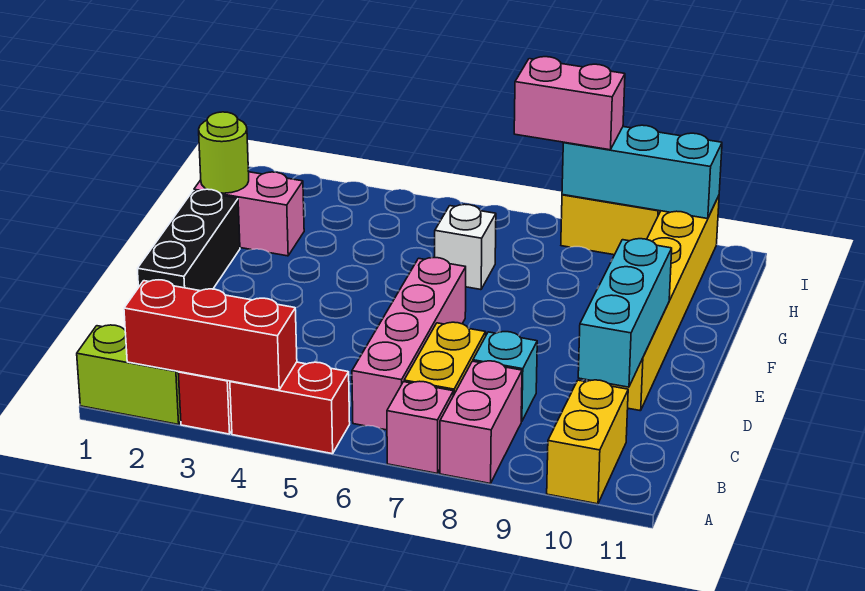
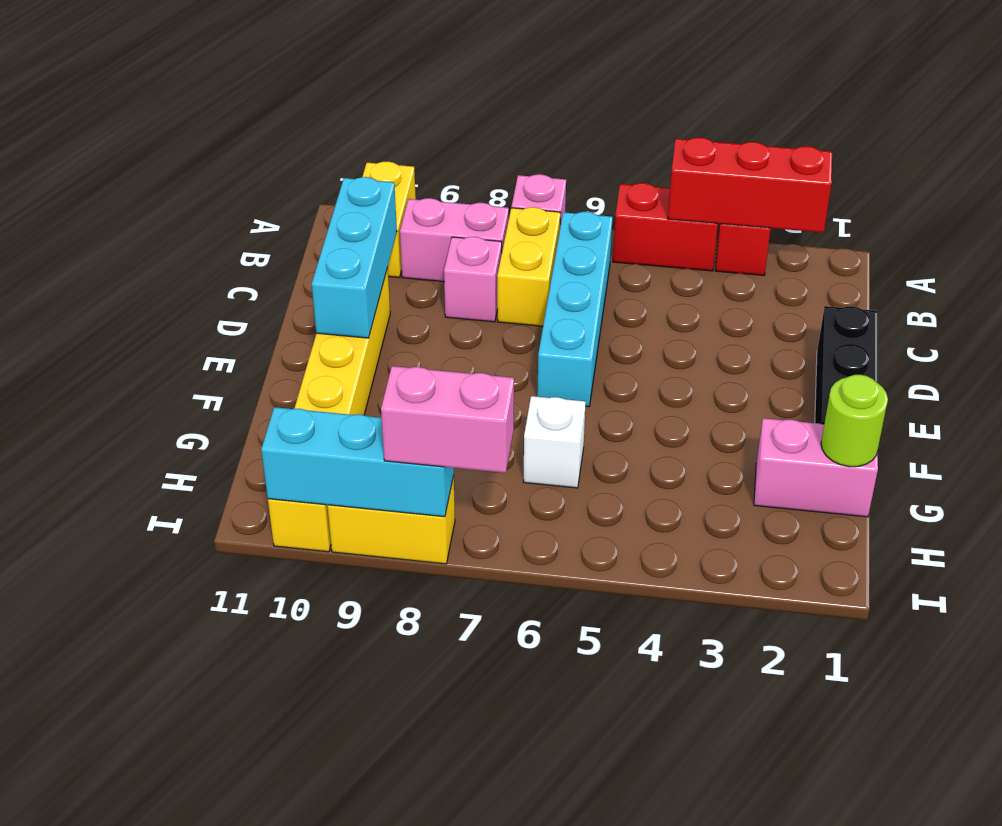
lime brick A1:A2 level 1 -> none
pink brick A8:B8 level 1 -> pink brick B8:B9 level 1
pink brick B6:E6 level 1 -> cyan brick B6:E6 level 1
cyan brick C8 level 1 -> pink brick C8 level 1

